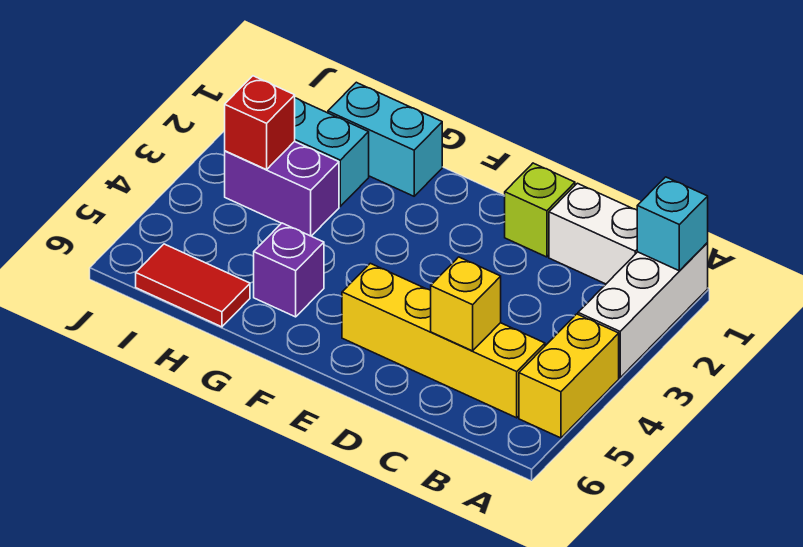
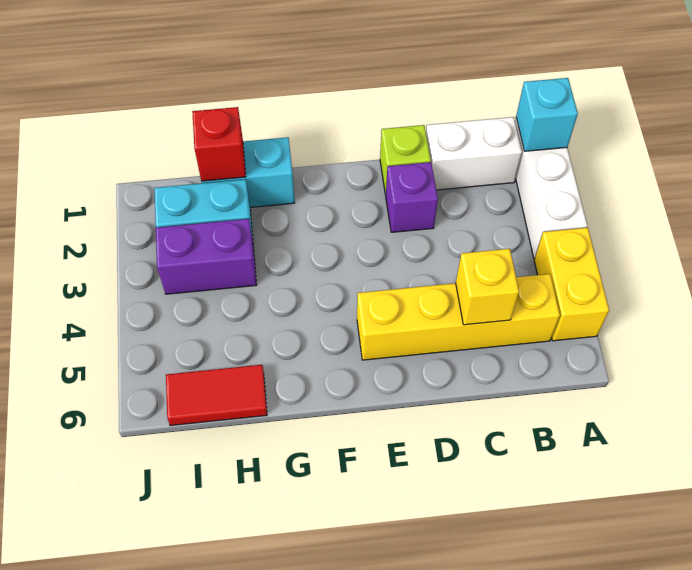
purple brick G5 level 1 -> purple brick D2 level 1
red brick I3 level 2 -> red brick H1 level 2

